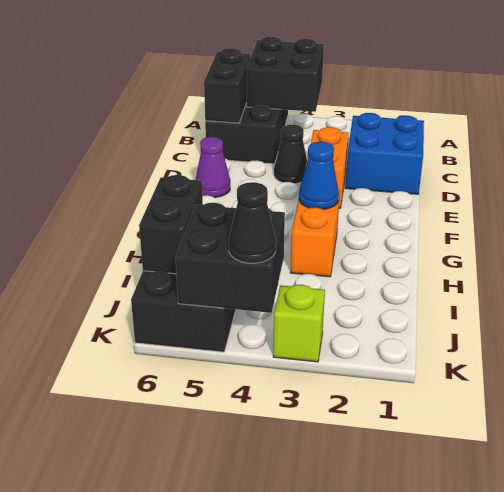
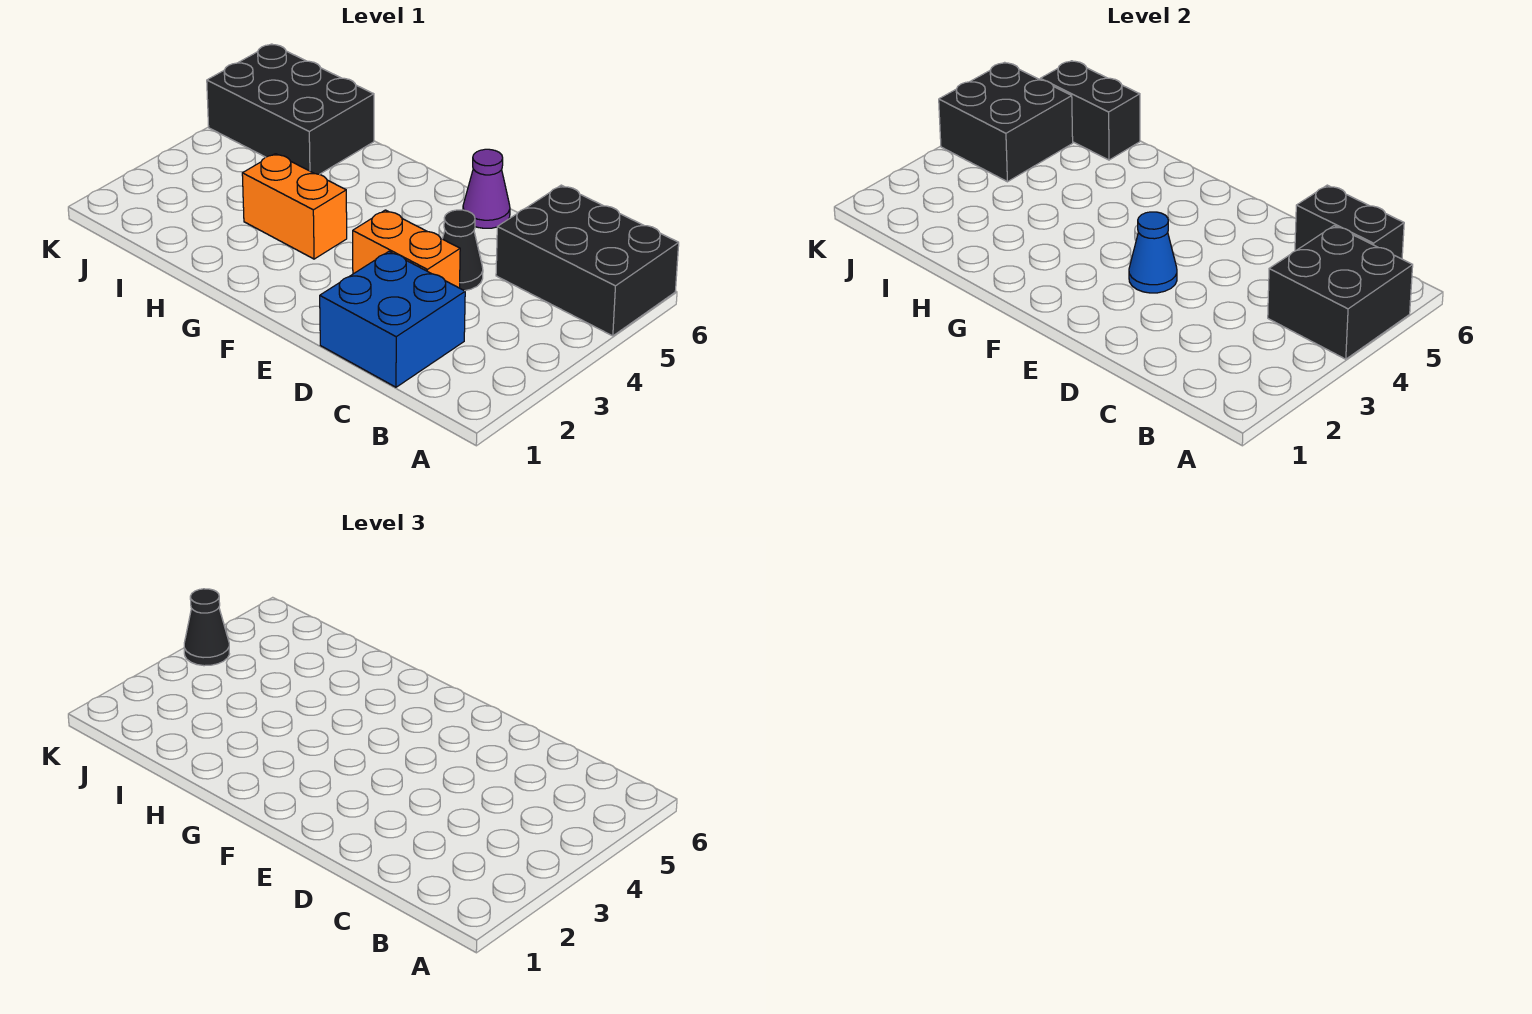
blue cone G3 level 2 -> blue cone E3 level 2
lime brick K3 level 1 -> none

